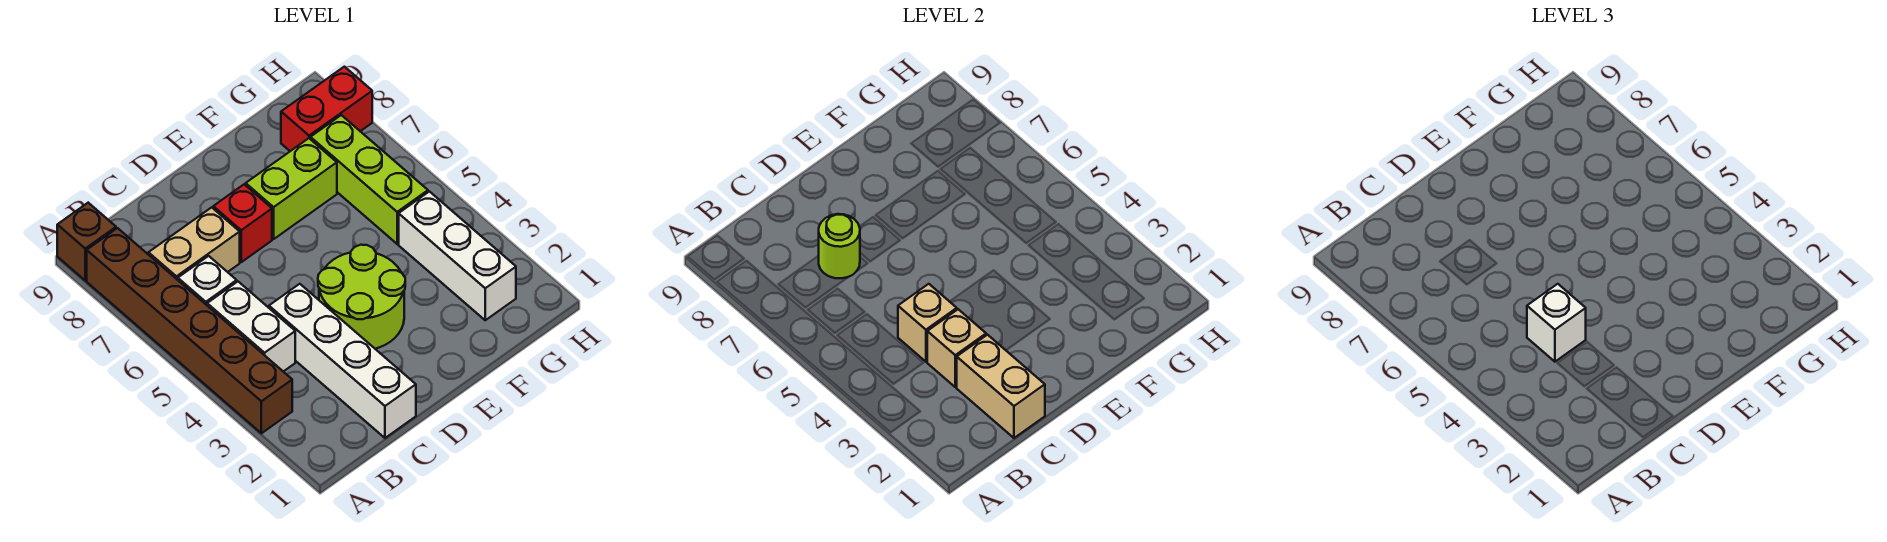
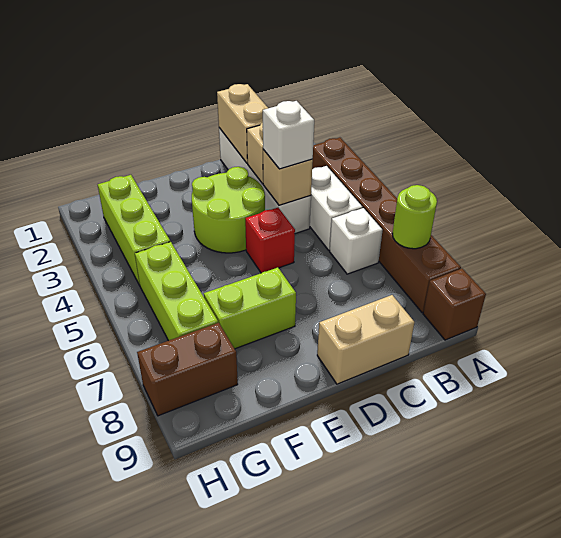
tan brick B7:C7 level 1 -> tan brick C9:D9 level 1
lime round brick C7 level 2 -> lime round brick A7 level 2
red brick D7 level 1 -> red brick D5 level 1
white brick G2:G4 level 1 -> lime brick G2:G4 level 1
red brick G8:H8 level 1 -> brown brick G8:H8 level 1

